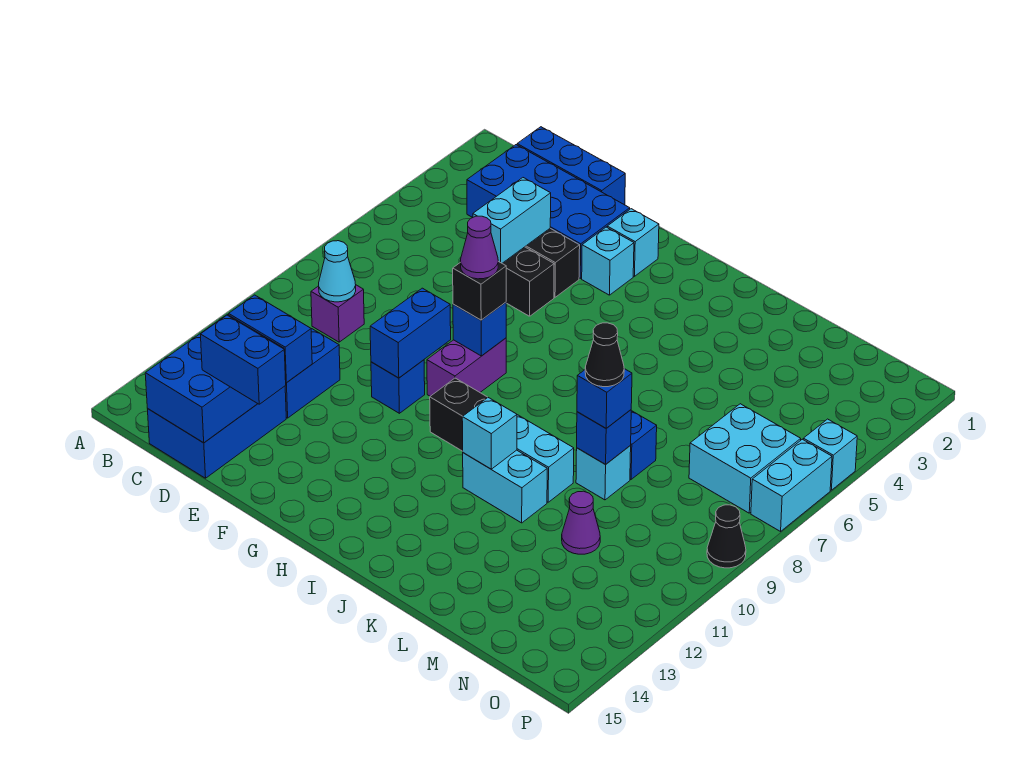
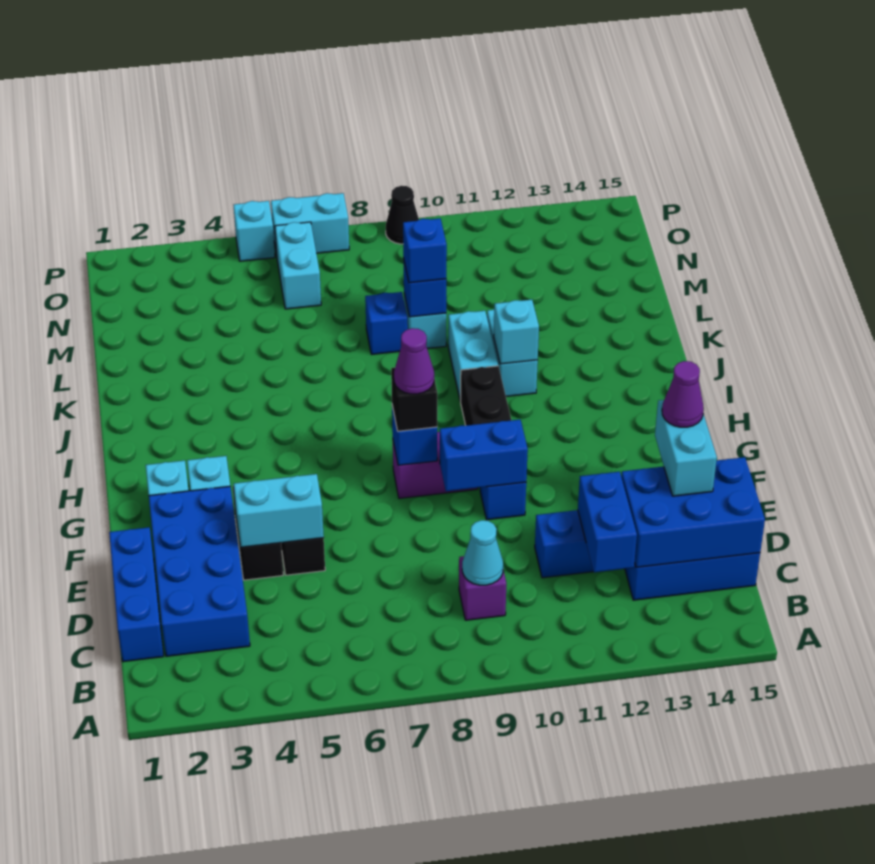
blue brick D14:E14 level 3 -> cyan brick D14:E14 level 3
black cone L9 level 4 -> none
purple cone M11 level 1 -> purple cone E14 level 4
cyan brick N6:O7 level 1 -> cyan brick N6:O6 level 1

